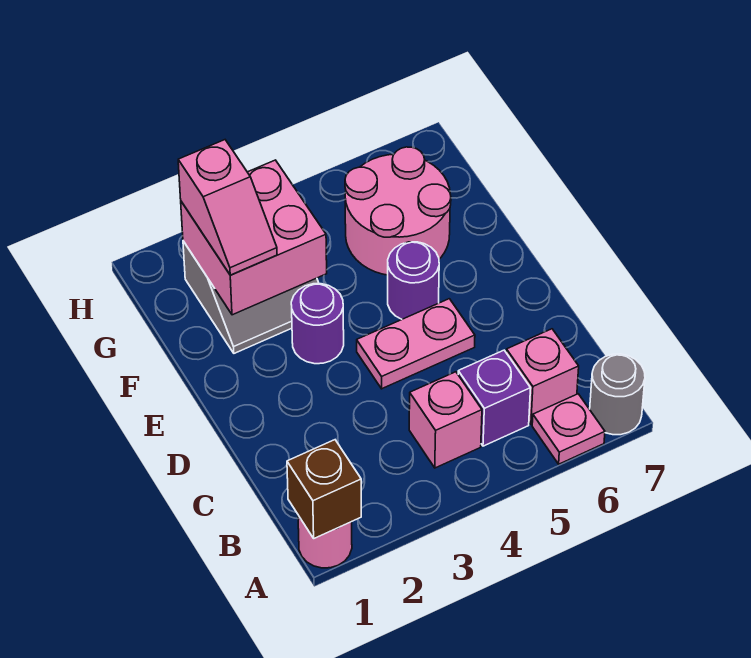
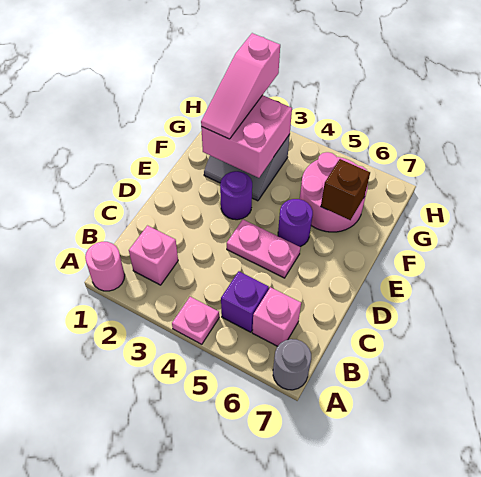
brown brick A1 level 2 -> brown brick F6 level 2
pink plate A6 level 1 -> pink plate A4 level 1
pink brick B4 level 1 -> pink brick B2 level 1
pink slope F2:G2 level 3 top G -> pink slope F2:H2 level 3 top H

